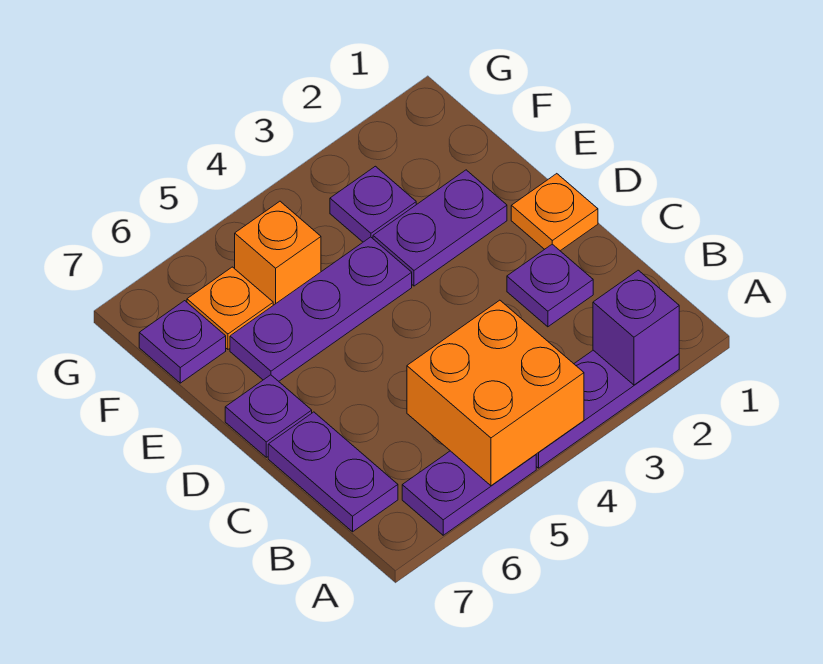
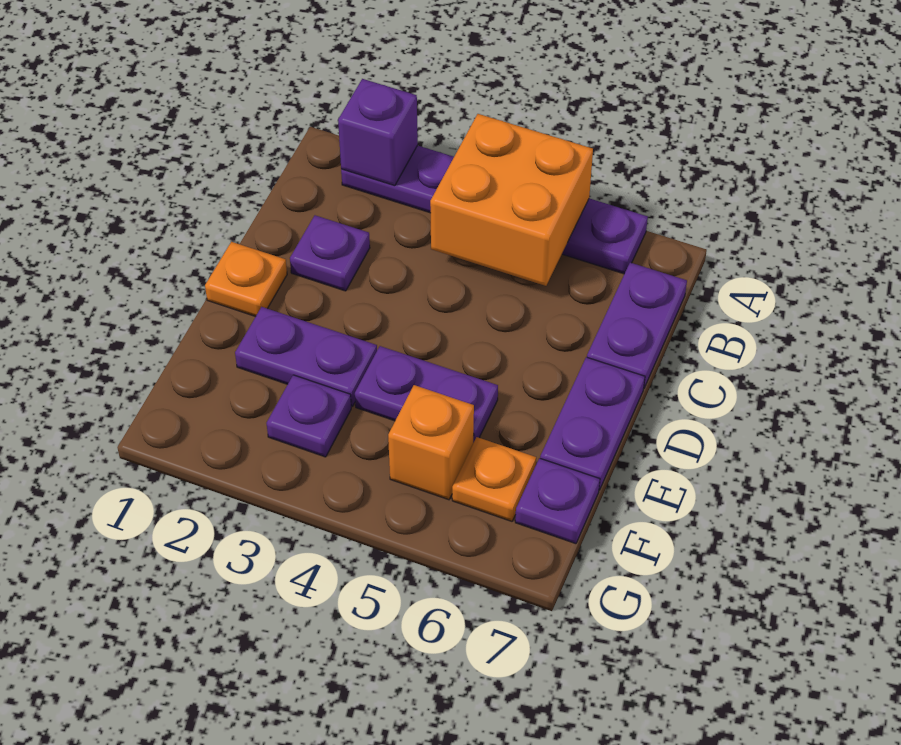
purple plate D7 level 1 -> purple plate D7:E7 level 1
purple plate E4:E6 level 1 -> purple plate E4:E5 level 1

